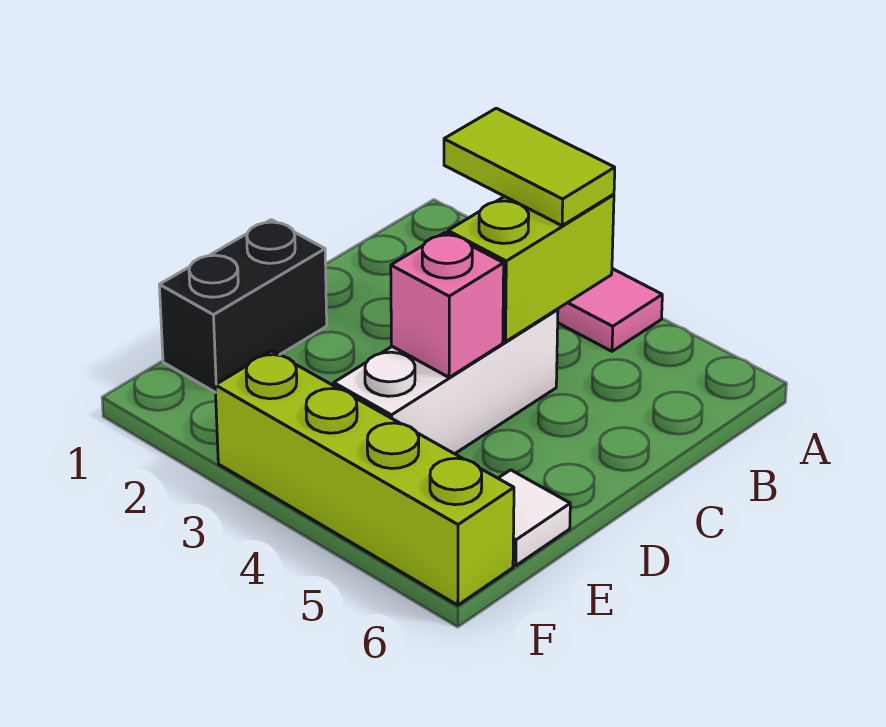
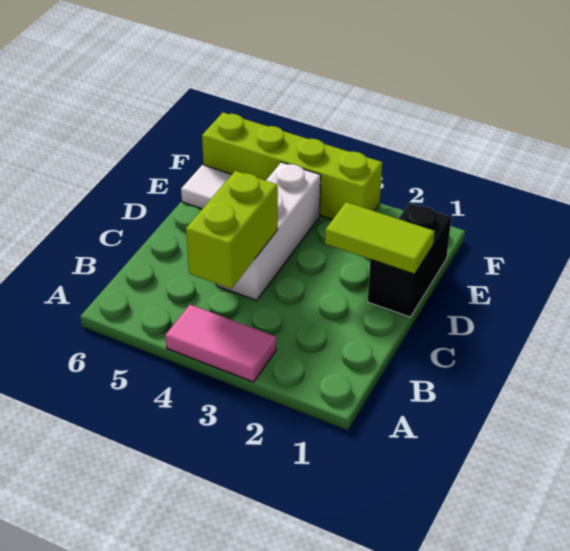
lime tile B3:B4 level 3 -> lime tile D1:D2 level 2
pink brick D4 level 2 -> none

